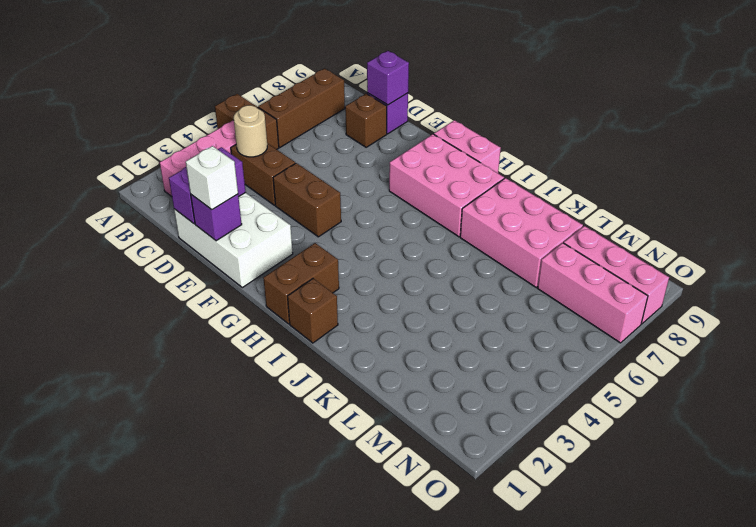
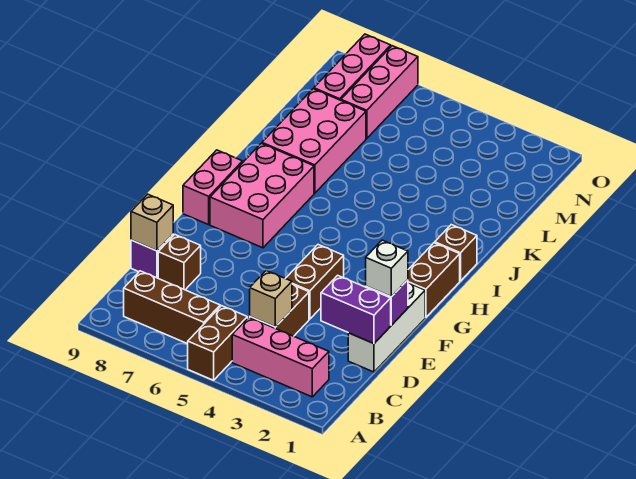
tan round brick C4 level 2 -> tan brick C4 level 2
white brick D1:F2 level 1 -> white brick D1:F1 level 1
purple brick D9 level 2 -> tan brick D9 level 2
brown brick H1:H2 level 1 -> brown brick G1:H1 level 1

